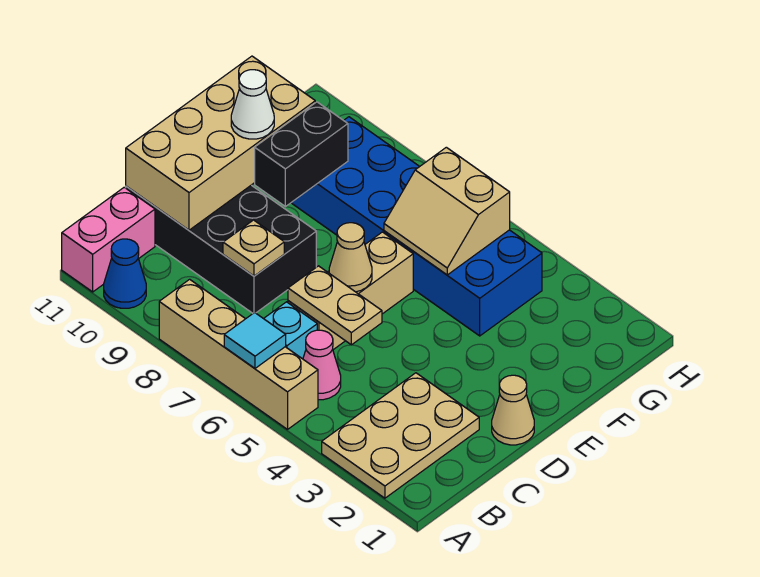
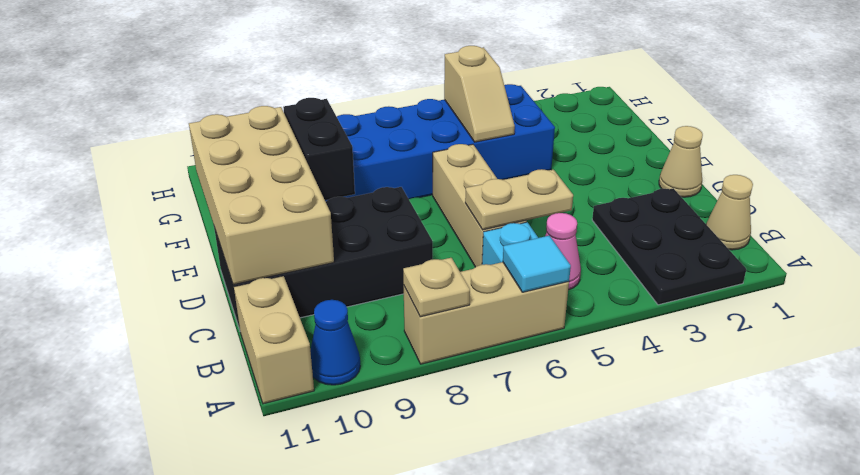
tan plate A2:C3 level 1 -> black plate A2:C3 level 1
tan brick A5:A8 level 1 -> tan brick A6:A8 level 1
pink brick A11:B11 level 1 -> tan brick A11:B11 level 1
tan plate C8 level 2 -> tan plate A8 level 2
tan cone D6 level 2 -> tan cone B1 level 1
white cone E10 level 3 -> none
tan slope F5:G6 level 2 top G -> tan slope F5:G5 level 2 top G

